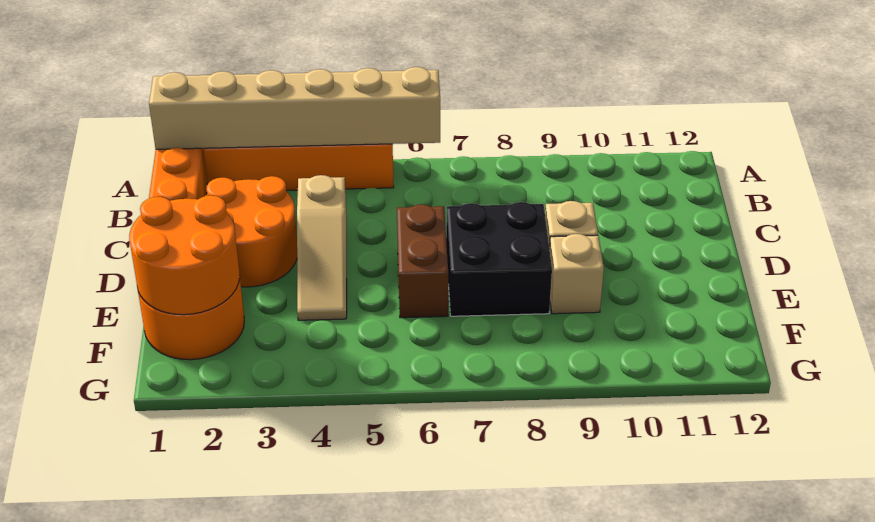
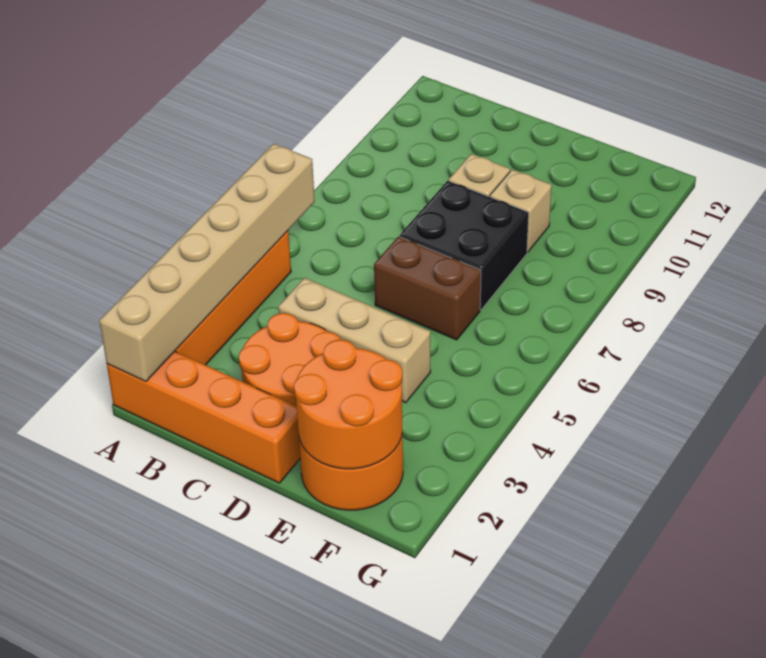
tan slope C4:E4 level 1 top C -> tan brick C4:E4 level 1

